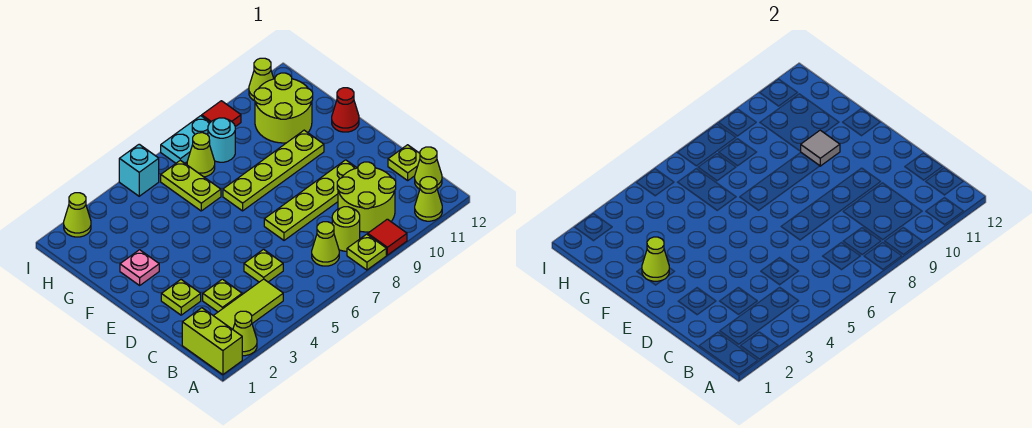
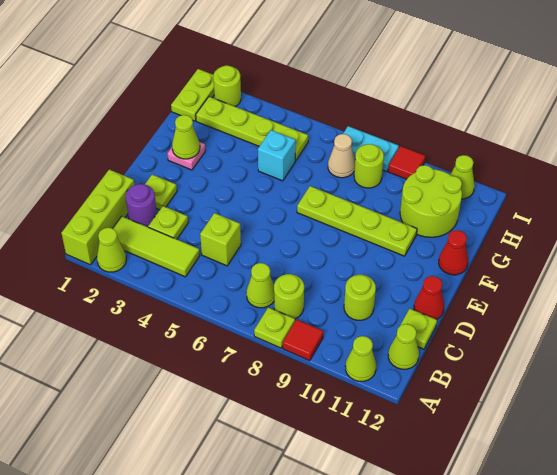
lime brick A1:B1 level 1 -> lime brick A1:C1 level 1
lime round brick B9:C10 level 1 -> lime round brick C10 level 1
none -> purple round brick C2 level 1
lime plate C5 level 1 -> lime brick C5 level 1
lime plate D7:D10 level 1 -> lime plate H2:H5 level 1
none -> red cone D12 level 1
grey tile F10 level 2 -> none
lime plate G6:H6 level 1 -> lime plate H1:I1 level 1
lime cone H7 level 1 -> tan cone H7 level 1
cyan round brick H8 level 1 -> lime round brick H8 level 1
lime cone I2 level 1 -> lime round brick I2 level 1
cyan brick I5 level 1 -> cyan brick G5 level 1

